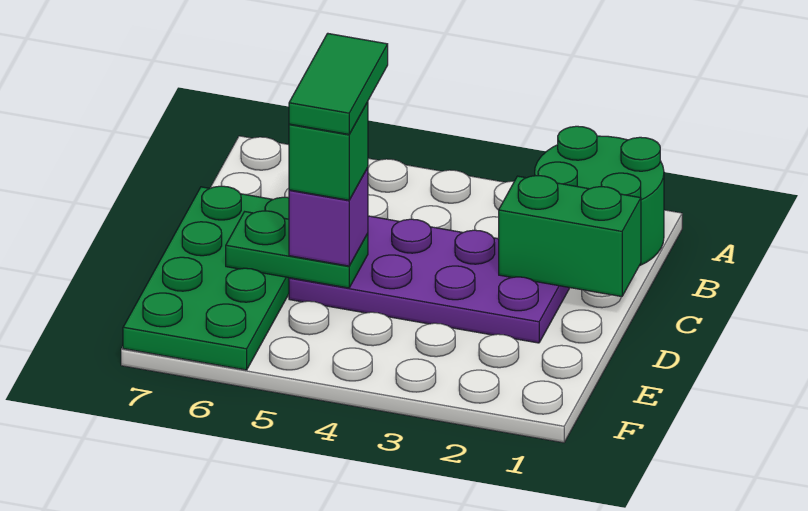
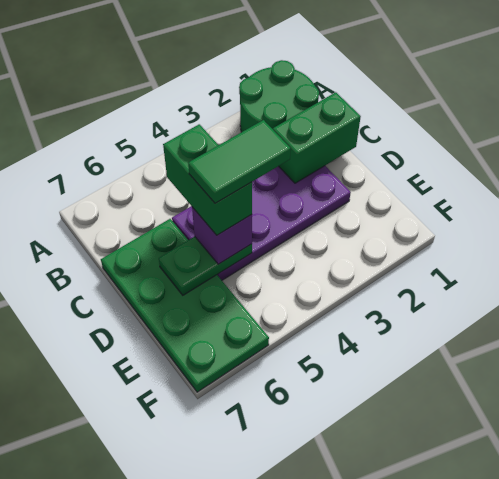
green tile C5:D5 level 5 -> green tile D4:D5 level 5
green brick D5 level 4 -> green brick C5:D5 level 4

